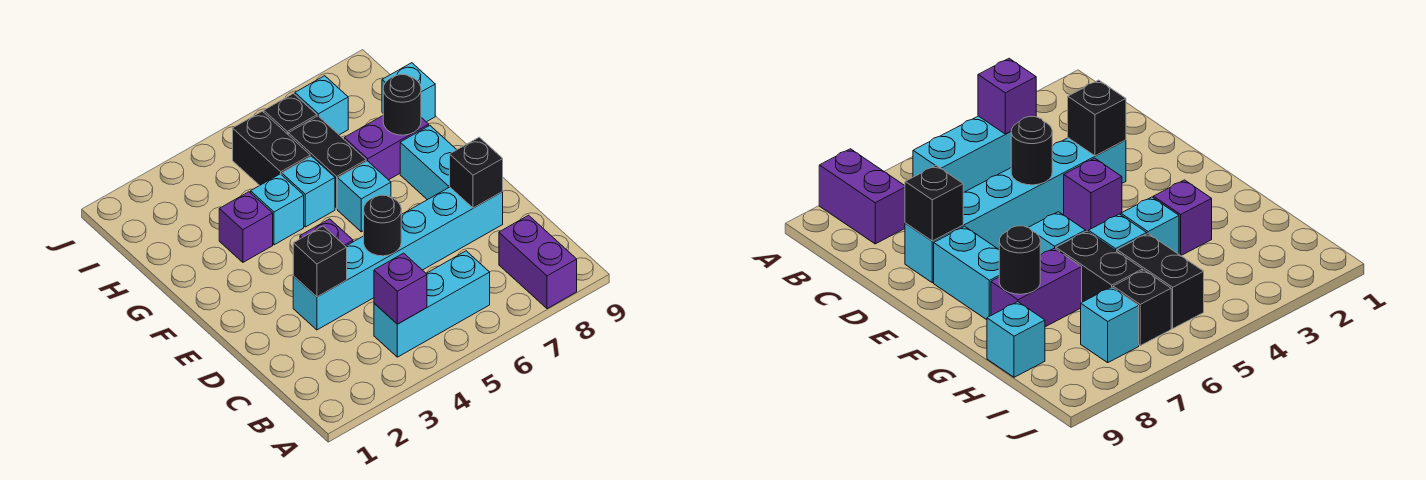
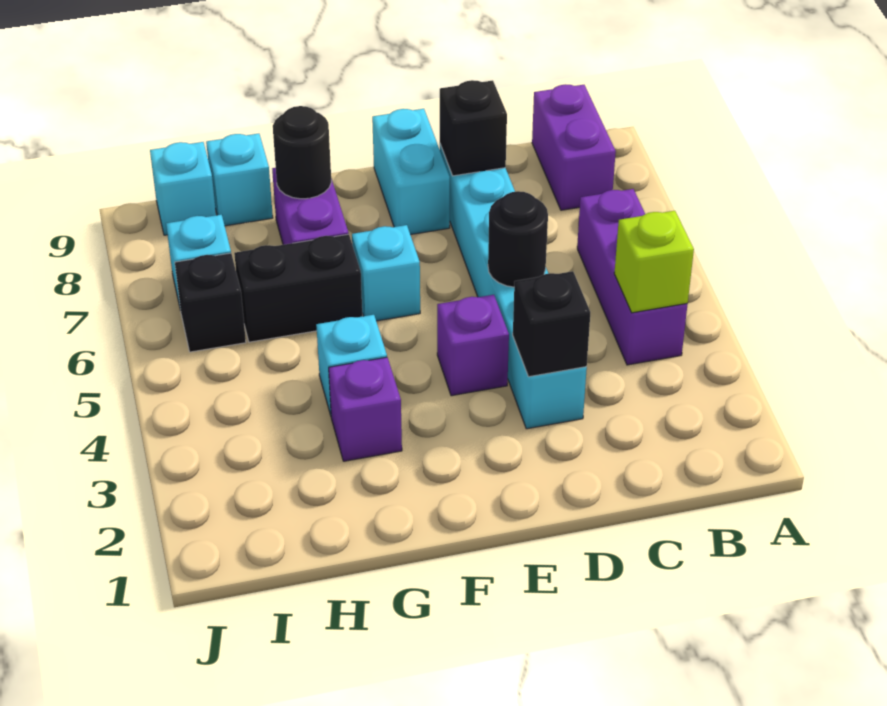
purple brick A8:B8 level 1 -> purple brick B8:B9 level 1
cyan brick B4:B6 level 1 -> purple brick B4:B6 level 1
purple brick B4 level 2 -> lime brick B4 level 2
cyan brick E8:F8 level 1 -> cyan brick E8:E9 level 1
cyan brick G5 level 1 -> cyan brick I9 level 1
black brick H5:I5 level 1 -> none

